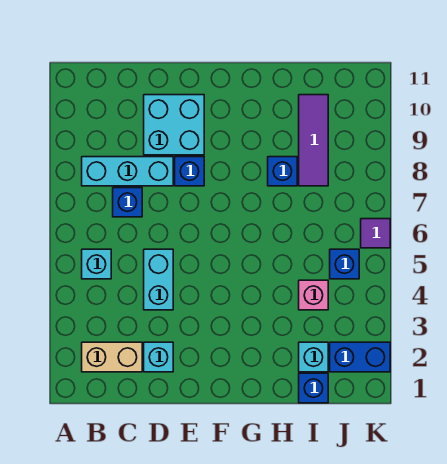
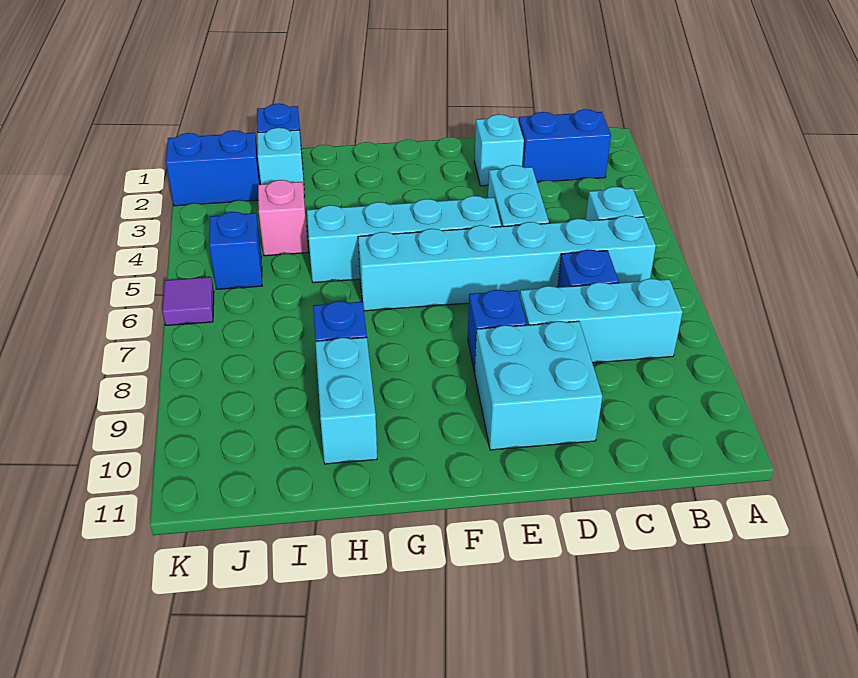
tan brick B2:C2 level 1 -> blue brick B2:C2 level 1
none -> cyan brick B6:G6 level 1
none -> cyan brick E5:H5 level 1
none -> cyan brick H9:H10 level 1
purple tile I8:I10 level 1 -> none

